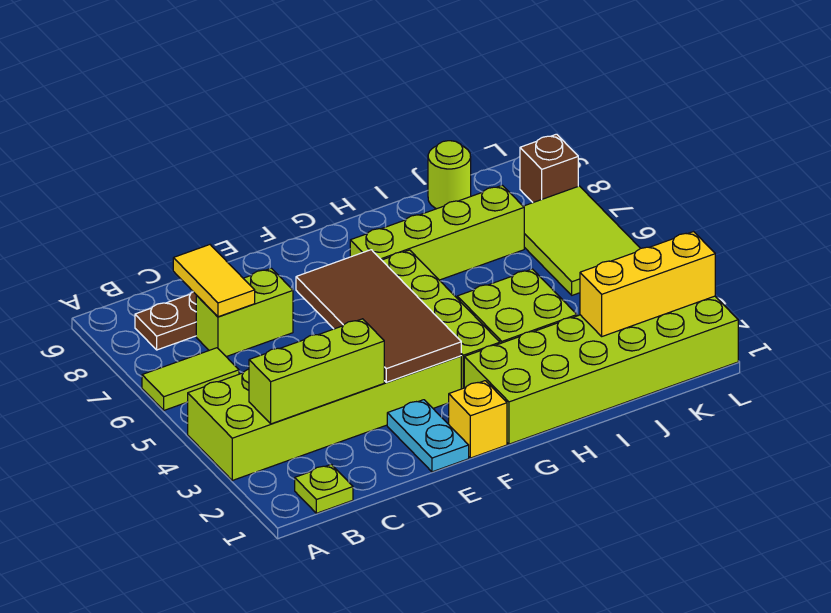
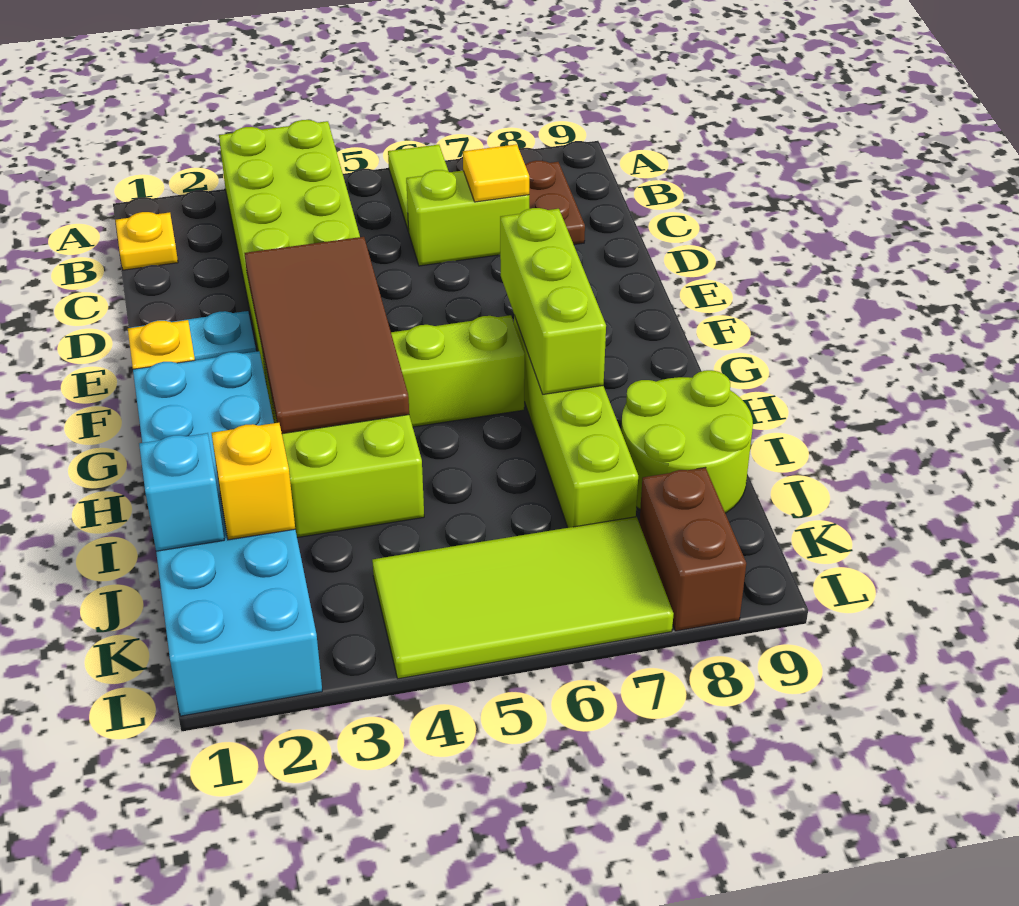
lime plate B1 level 1 -> yellow plate B1 level 1
lime brick B3:D3 level 2 -> lime brick F7:H7 level 2
lime brick C7:D7 level 1 -> lime brick C6:C7 level 1
yellow tile C7:C8 level 2 -> yellow tile C7 level 2
brown tile E3:F6 level 2 -> brown tile E3:H4 level 2
lime brick G1:L2 level 1 -> cyan brick G1:L2 level 1
none -> cyan brick J1 level 2
yellow brick J2:L2 level 2 -> yellow brick J2 level 2
lime round brick J9 level 1 -> lime round brick I8:J9 level 1
lime tile K5:L7 level 1 -> lime tile K4:L7 level 1
brown brick L8 level 1 -> brown brick K8:L8 level 1

